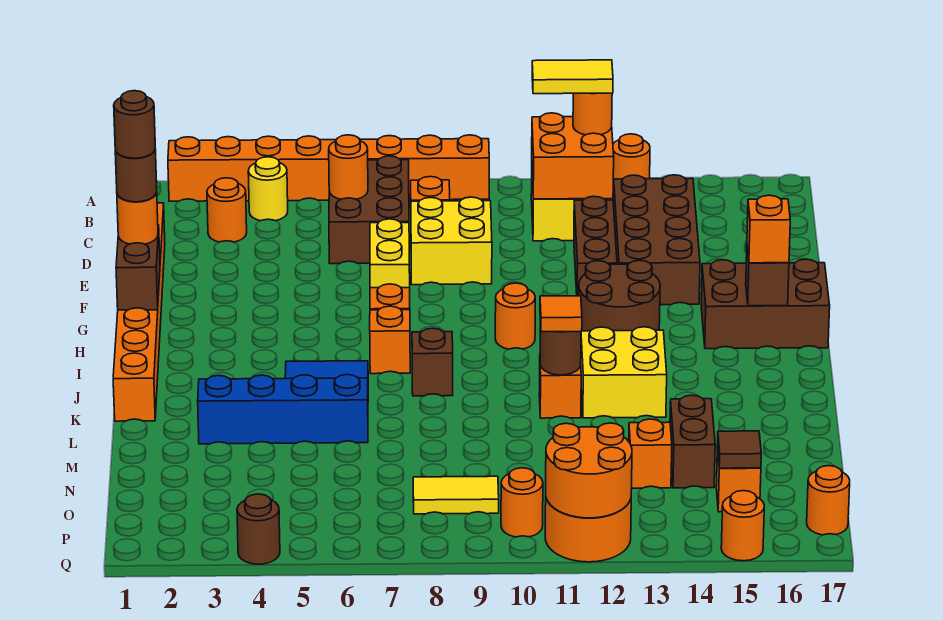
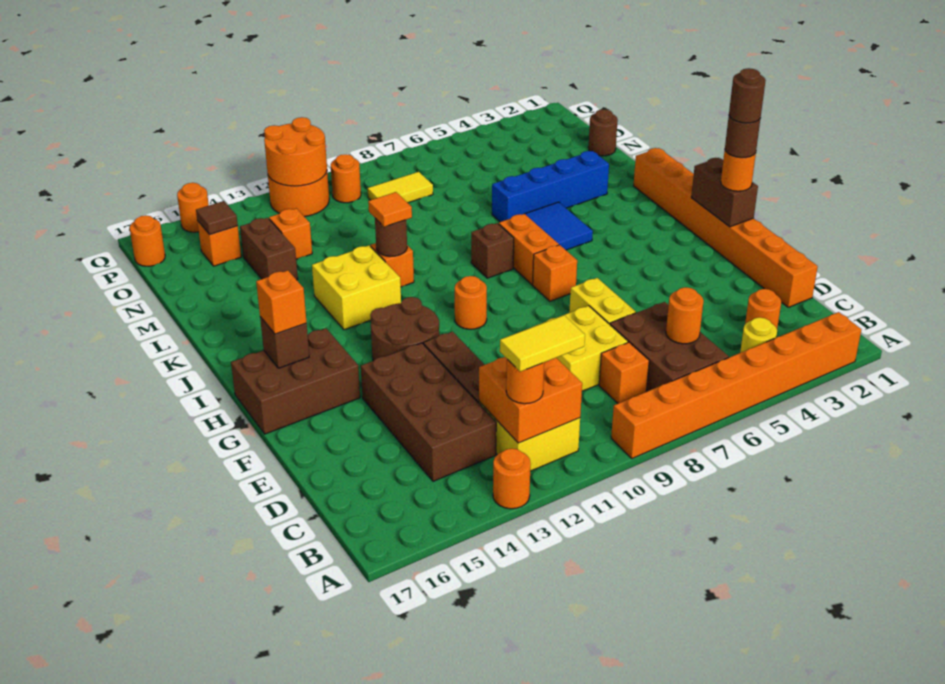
orange brick I7 level 1 -> orange brick I7:J7 level 1
brown round brick Q4 level 1 -> brown round brick N1 level 1

